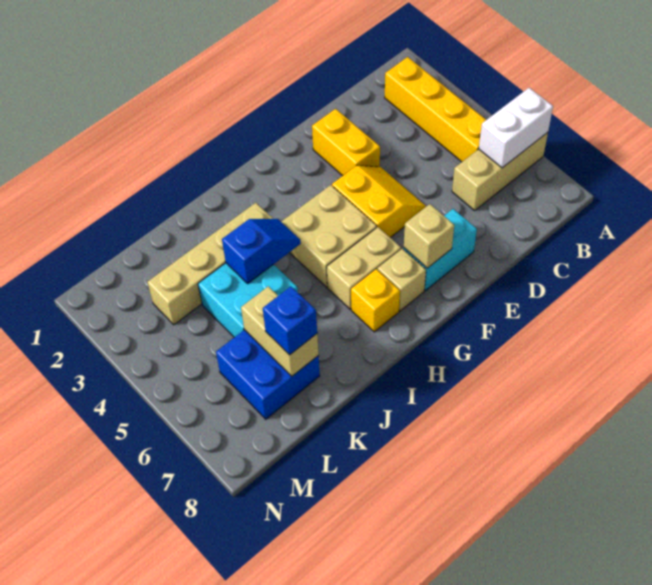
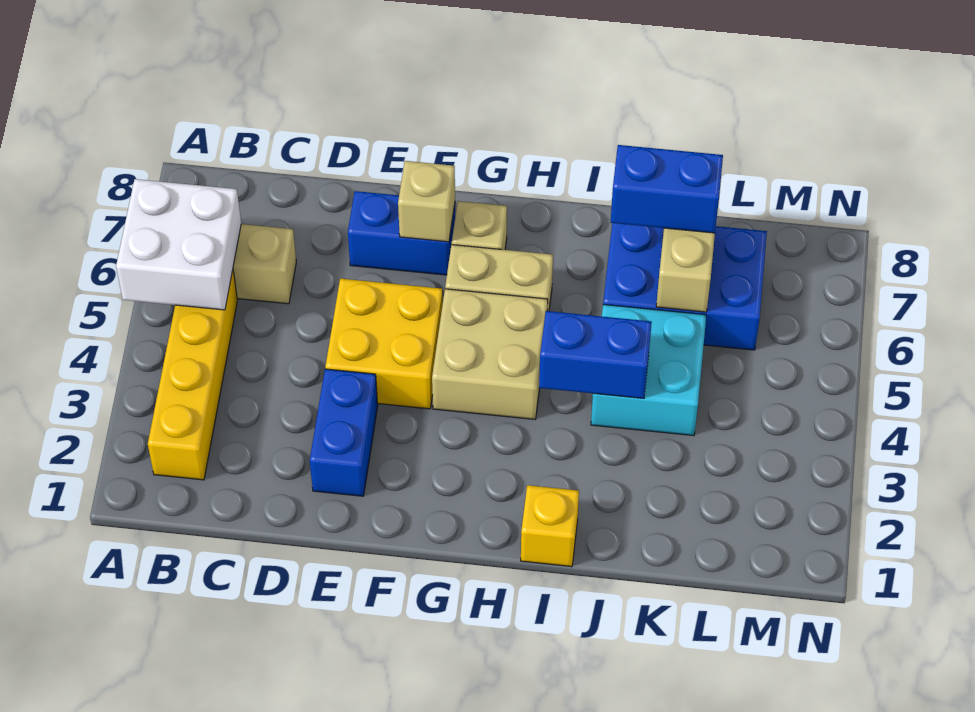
white brick A6:B6 level 2 -> white brick A5:B6 level 2
yellow brick E2:E3 level 1 -> blue brick E2:E3 level 1
yellow slope E4:F5 level 1 top F -> yellow brick E4:F5 level 1
cyan brick E7:F7 level 1 -> blue brick E7:F7 level 1
yellow brick H7 level 1 -> yellow brick I1 level 1
tan brick I3:L3 level 1 -> none
blue slope I4:J4 level 2 top J -> blue brick I4:J4 level 2
blue brick K6:L7 level 1 -> blue brick J6:L7 level 1
blue brick K7 level 3 -> blue brick J7:K7 level 3

